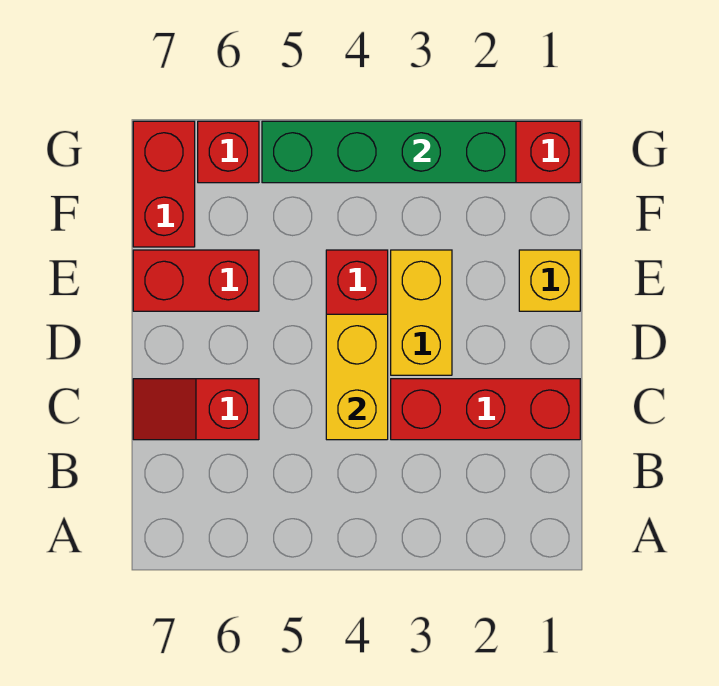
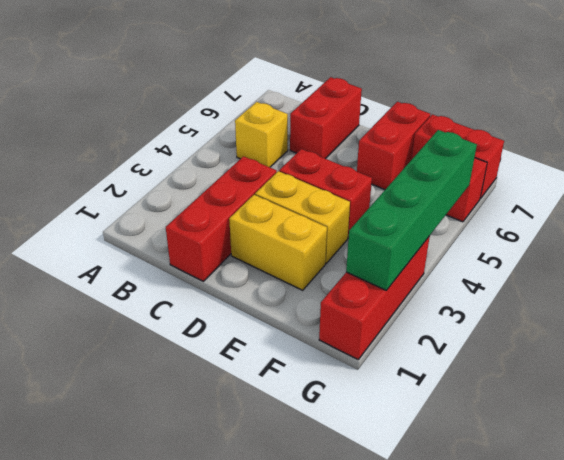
yellow brick C4:D4 level 2 -> yellow brick D2:E2 level 1
red slope C6:C7 level 1 top 6 -> red brick C6:C7 level 1
yellow brick E1 level 1 -> yellow brick B5 level 1

